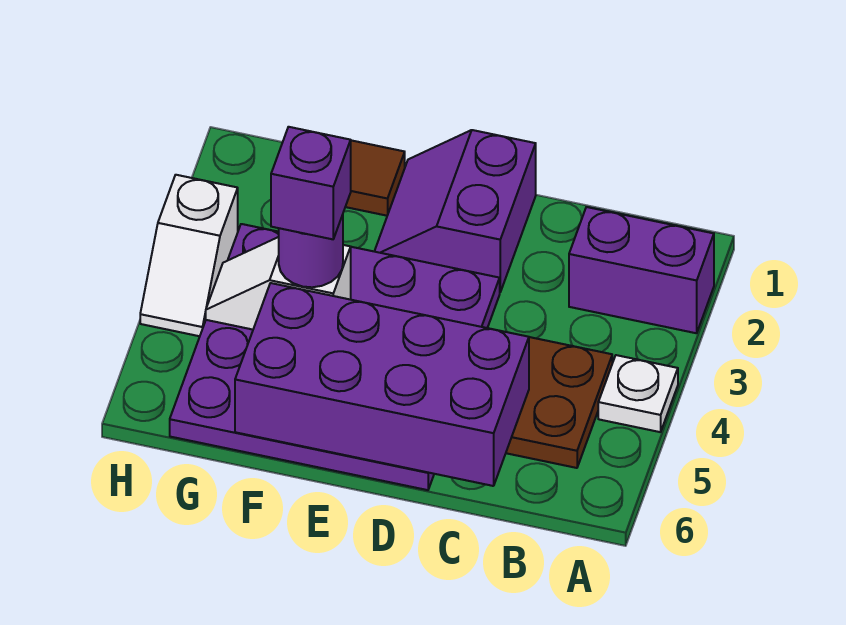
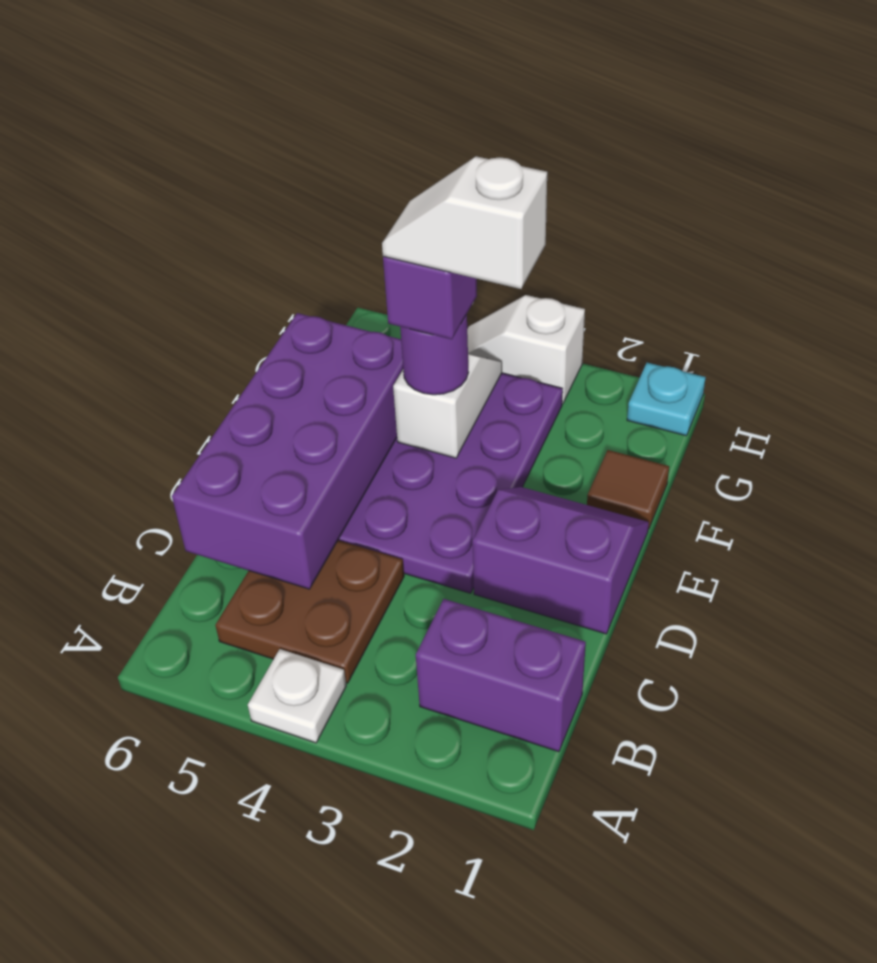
purple brick A2:B2 level 1 -> purple brick B1:B2 level 1
none -> white slope F3:F4 level 5 top 3
none -> cyan plate H1 level 1

